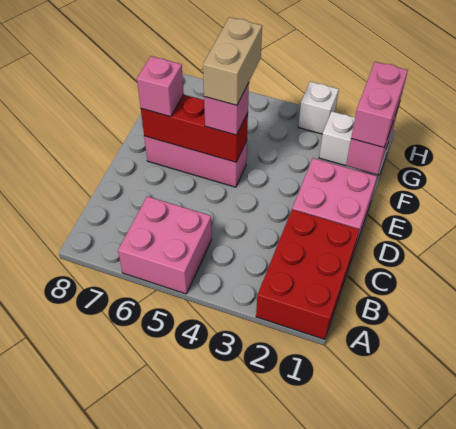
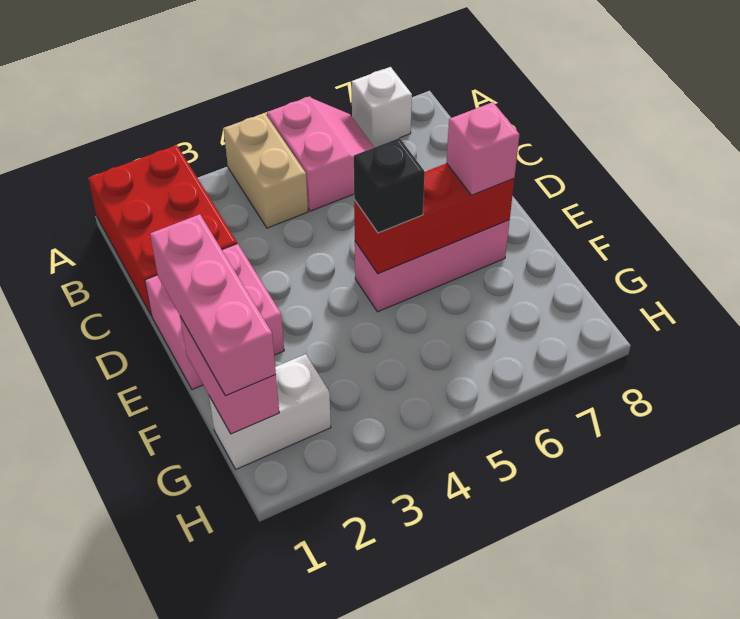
pink brick A5:B6 level 1 -> pink slope A5:B6 level 1 top 5
pink brick E5 level 3 -> black brick E5 level 3
tan brick E5:F5 level 4 -> tan brick A4:B4 level 1
pink brick F1:G1 level 3 -> pink brick E1:G1 level 3
white brick H3 level 1 -> white brick A7 level 1

